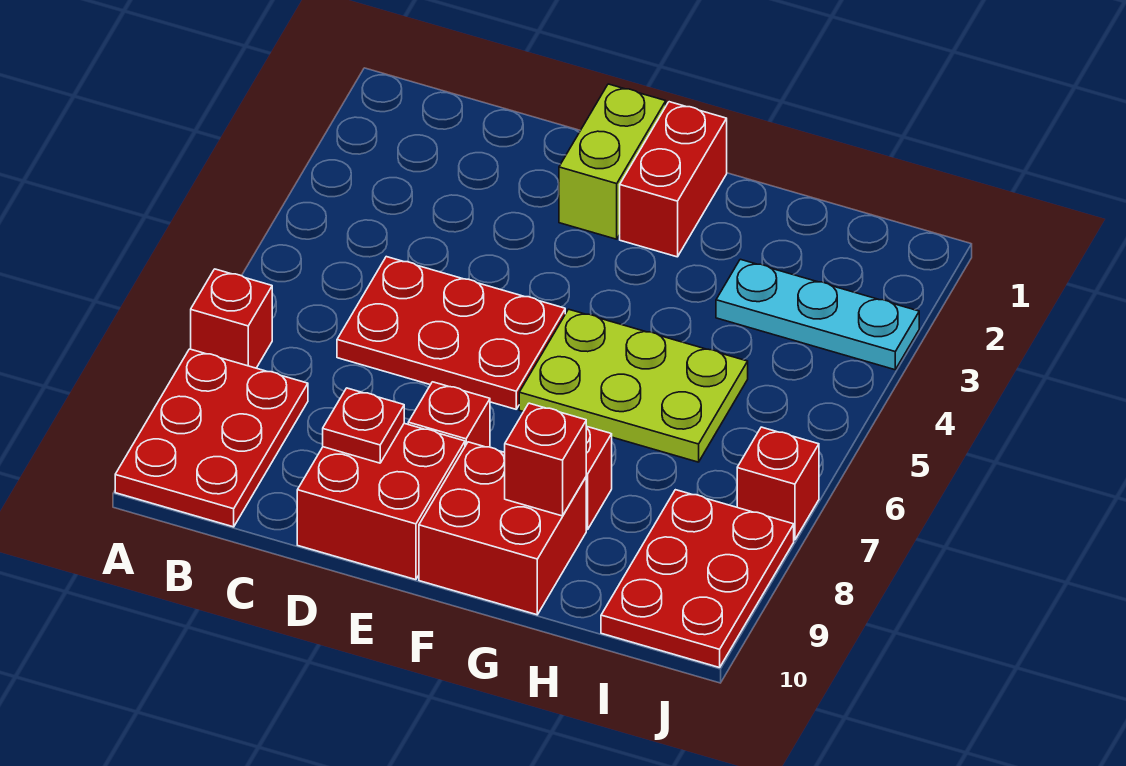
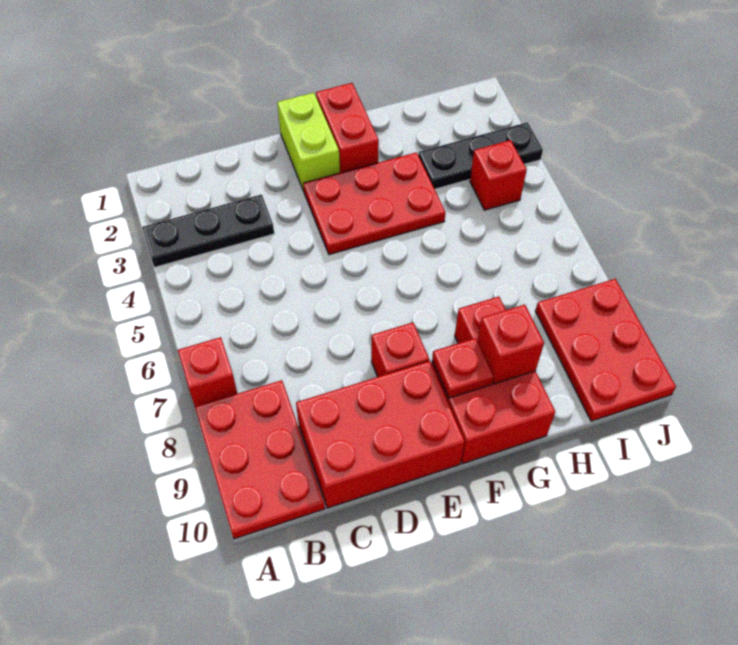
none -> black plate A3:C3 level 1
red plate C5:E6 level 1 -> red plate E3:G4 level 1
red brick D9:E10 level 1 -> red brick C9:E10 level 1
red plate D9 level 2 -> red plate F9 level 2
lime plate F5:H6 level 1 -> none
cyan plate H3:J3 level 1 -> black plate H3:J3 level 1
red brick J7 level 1 -> red brick I4 level 1

